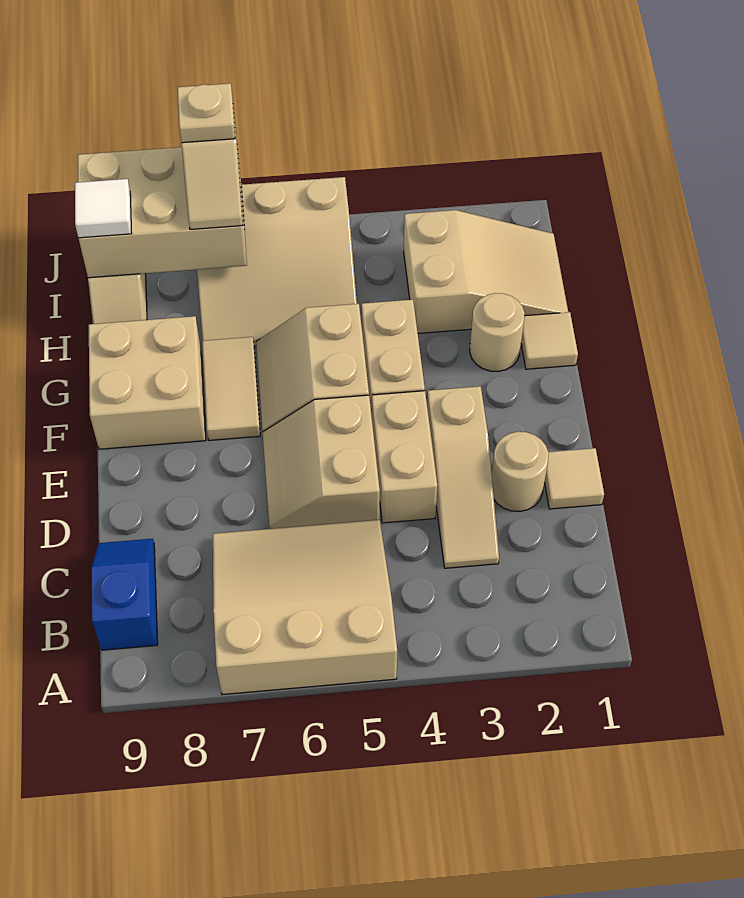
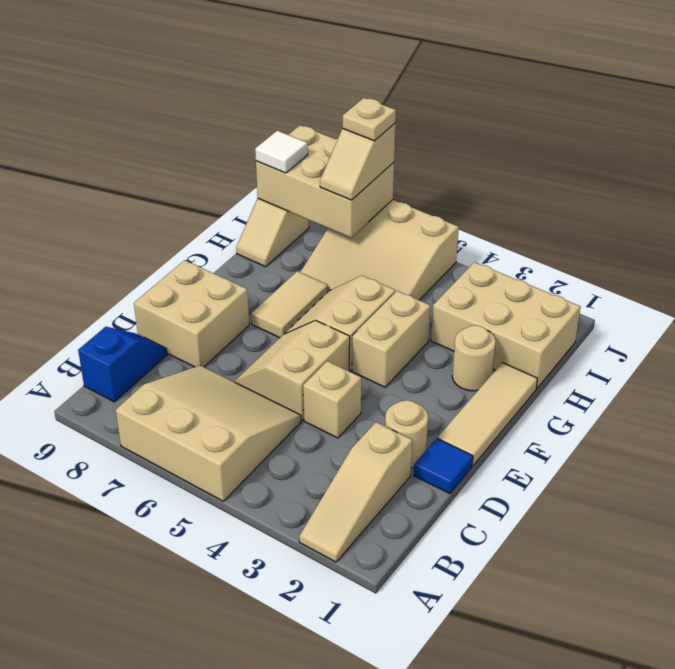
tan slope C3:E3 level 1 top E -> tan slope A2:C2 level 1 top C
tan tile D1 level 1 -> blue tile D1 level 1
tan brick D4:E4 level 1 -> tan brick D4 level 1
tan brick F8:G9 level 1 -> tan brick D8:E9 level 1
tan tile G1 level 1 -> tan tile E1:G1 level 1
tan slope H1:I3 level 1 top 3 -> tan brick H1:I3 level 1

